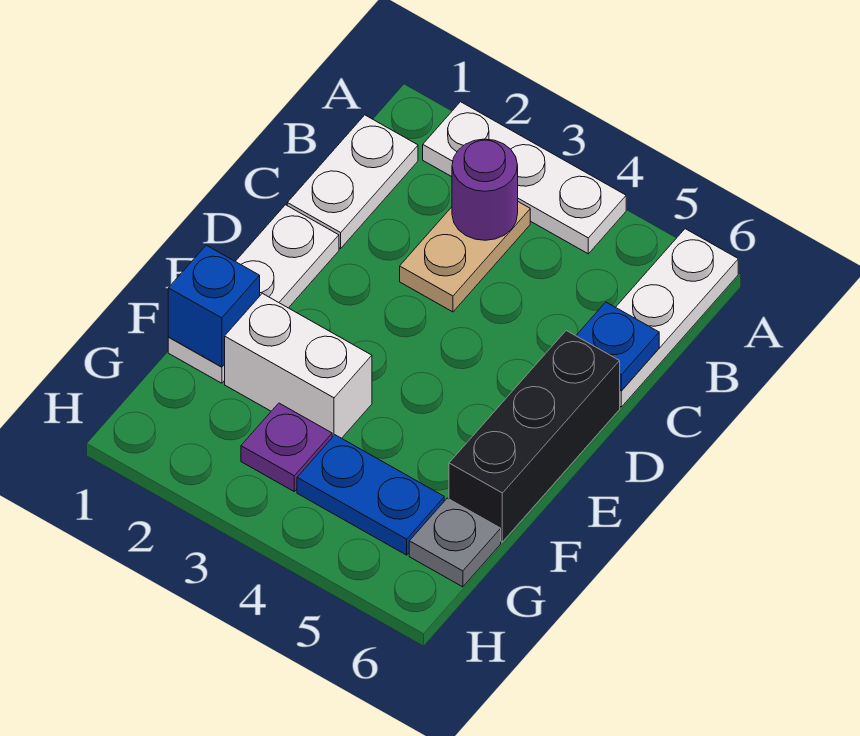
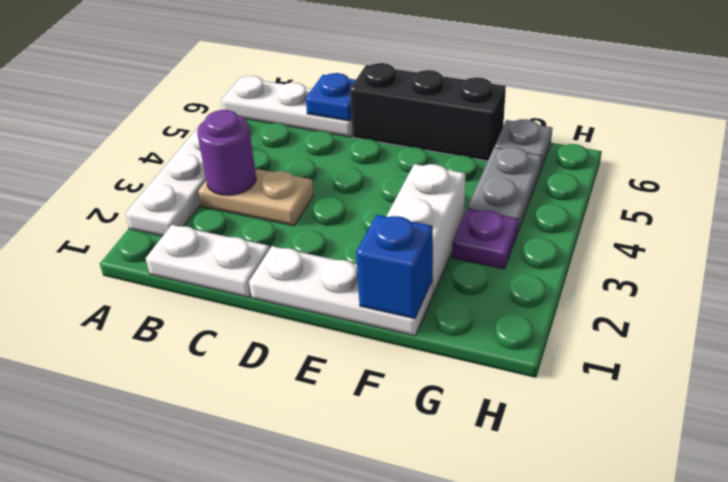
blue plate G4:G5 level 1 -> grey plate G4:G5 level 1

